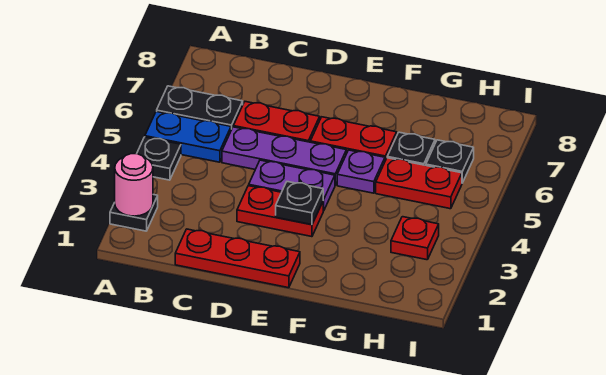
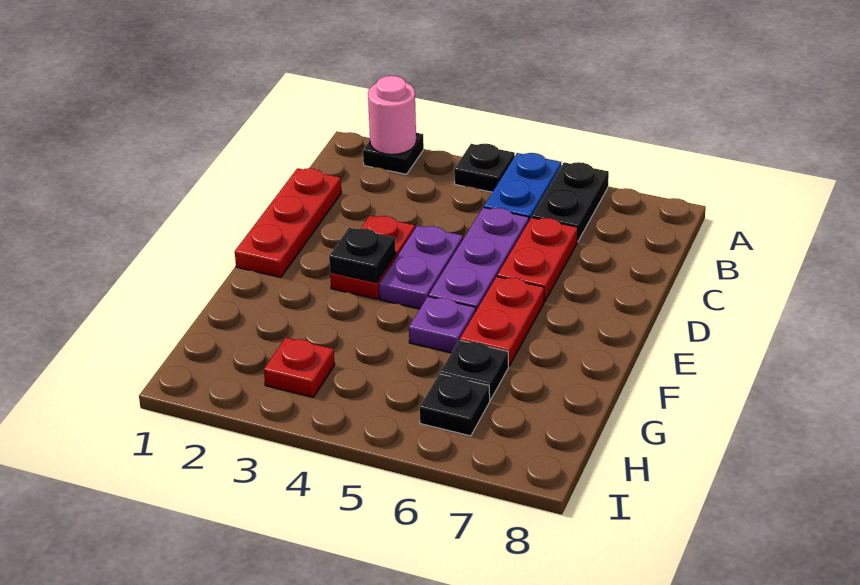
red plate G5:H5 level 1 -> none

